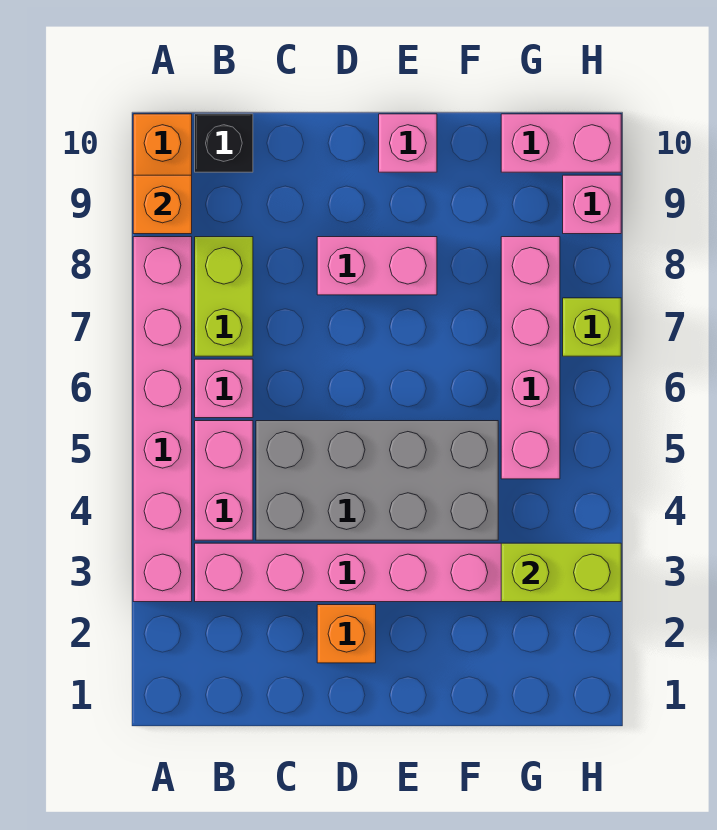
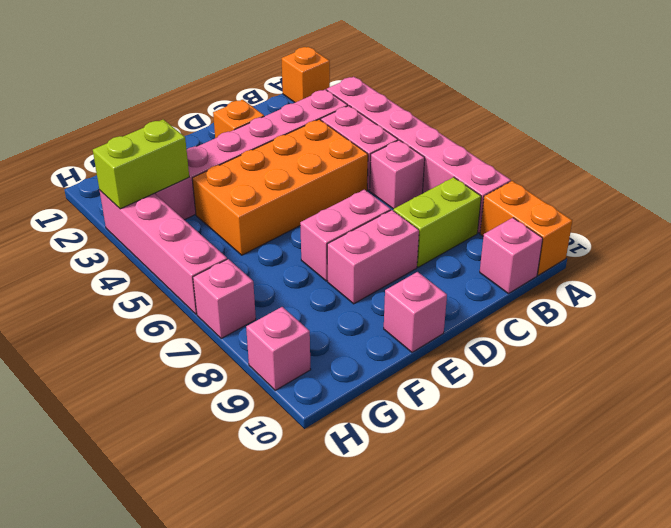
orange brick A9 level 2 -> orange brick A1 level 1
lime brick B7:B8 level 1 -> lime brick B8:C8 level 1
black brick B10 level 1 -> pink brick B10 level 1
grey brick C4:F5 level 1 -> orange brick C4:F5 level 1
pink brick G5:G8 level 1 -> pink brick H3:H6 level 1
pink brick G10:H10 level 1 -> pink brick D7:E7 level 1
lime brick H7 level 1 -> pink brick H7 level 1

